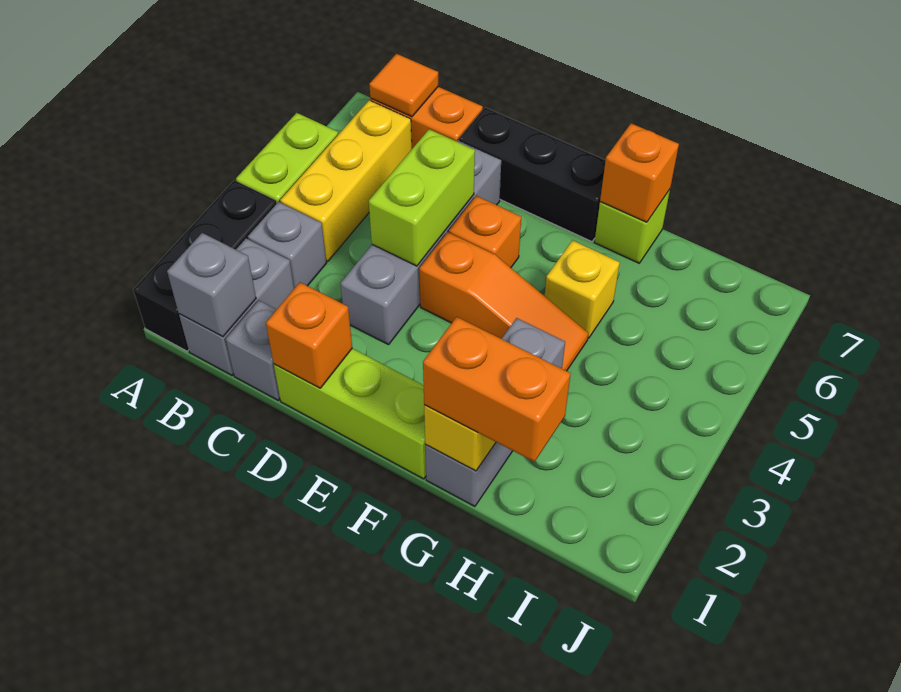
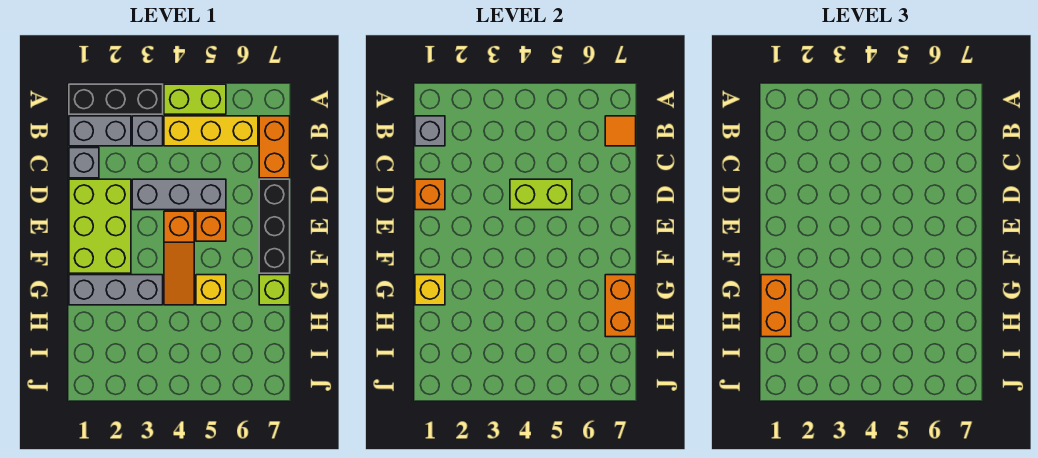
lime brick D1:F1 level 1 -> lime brick D1:F2 level 1
grey brick D3:D6 level 1 -> grey brick D3:D5 level 1
orange brick G7 level 2 -> orange brick G7:H7 level 2

